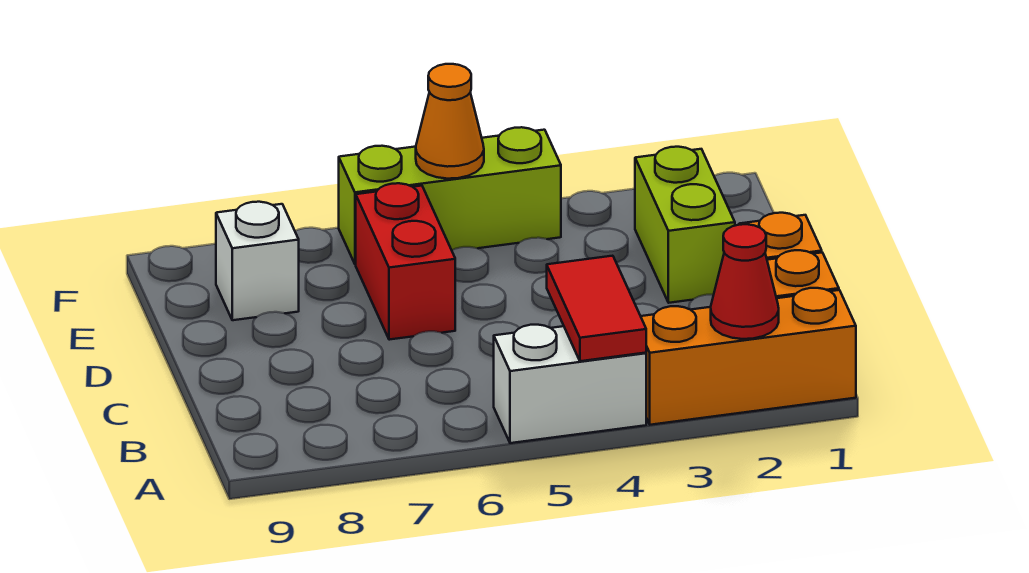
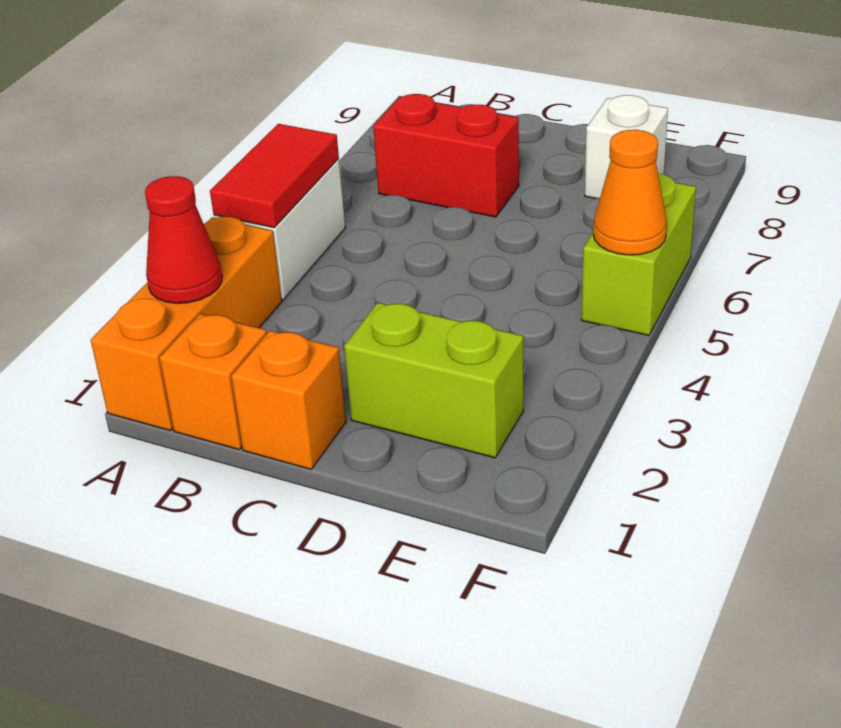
red tile A4:B4 level 2 -> red tile A4:A5 level 2
red brick D6:E6 level 1 -> red brick B7:C7 level 1
lime brick F4:F6 level 1 -> lime brick F5:F6 level 1

